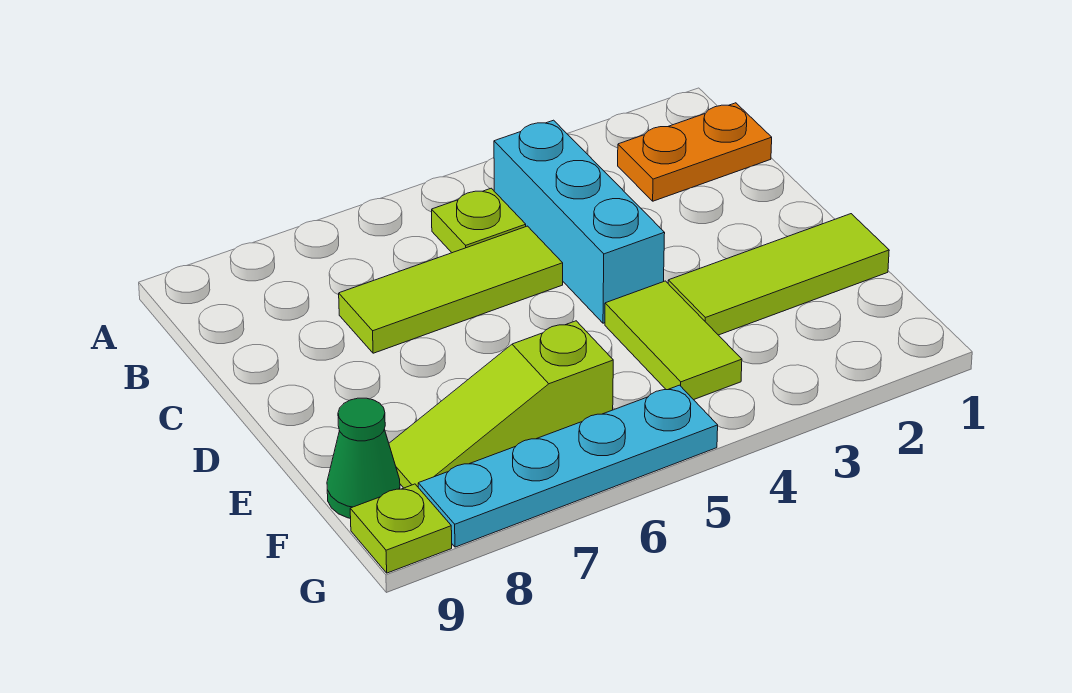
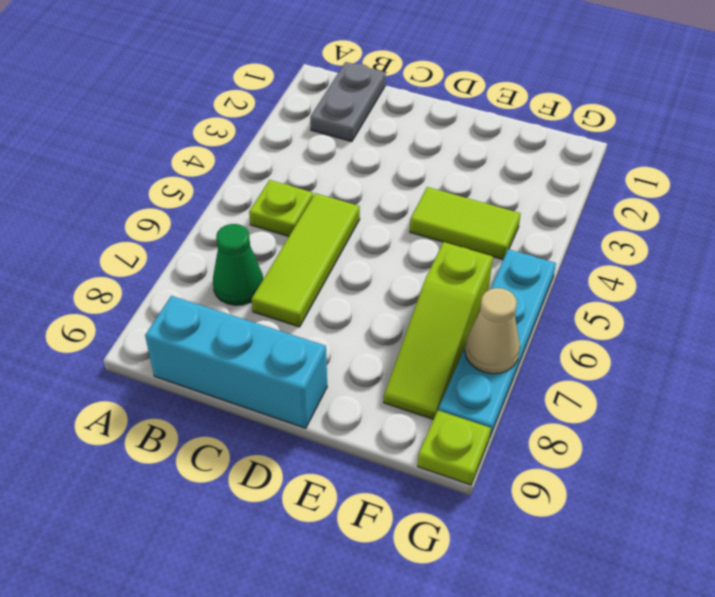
orange plate B1:B2 level 1 -> grey plate B1:B2 level 1
cyan brick B4:D4 level 1 -> cyan brick B9:D9 level 1
lime tile E1:E3 level 1 -> none
green cone F9 level 1 -> green cone B7 level 1
none -> tan cone G7 level 2

